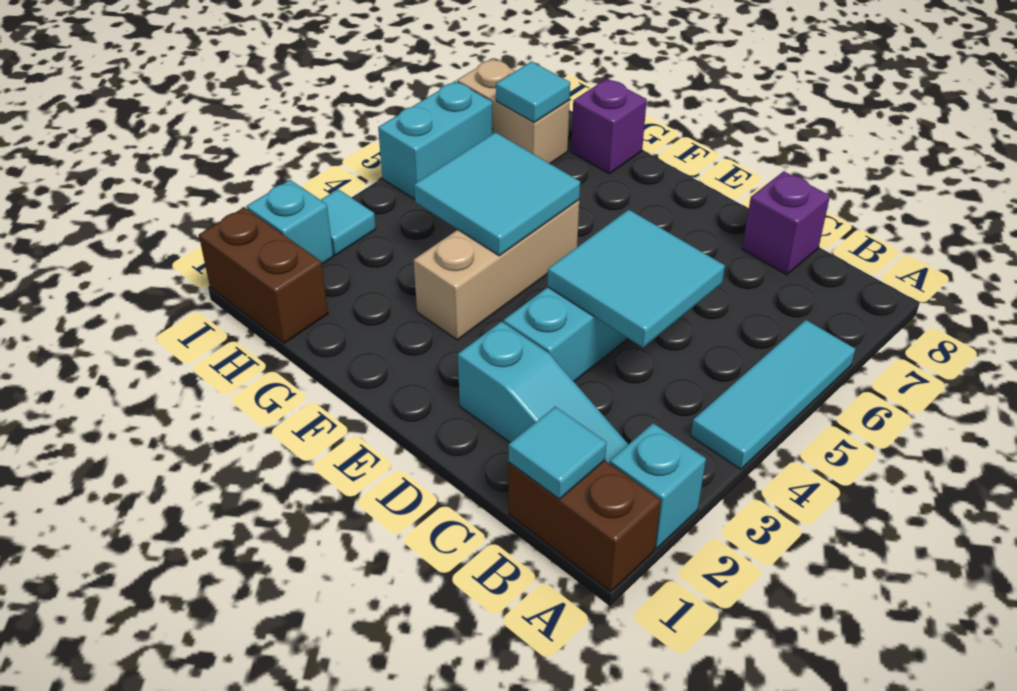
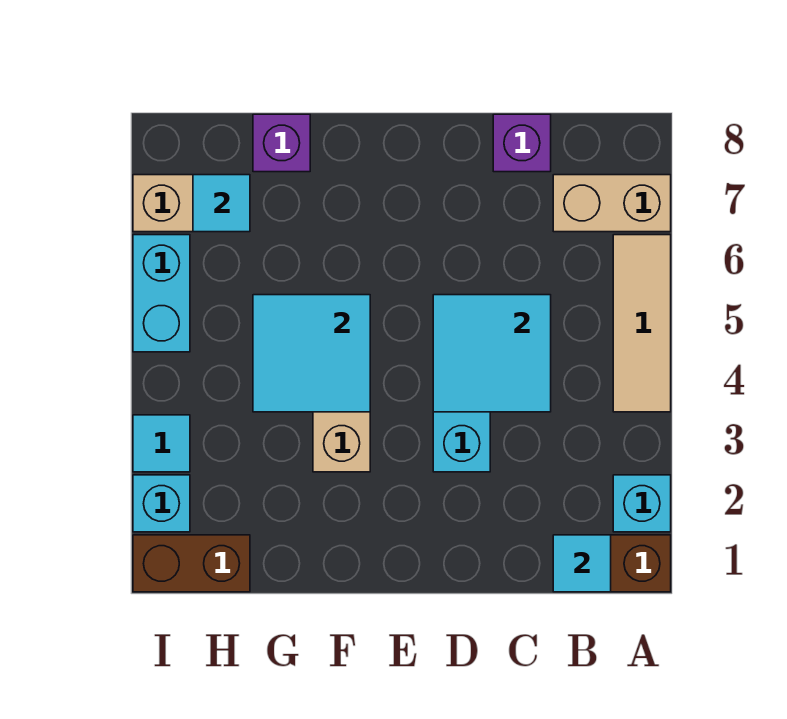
cyan tile A4:A6 level 1 -> tan tile A4:A6 level 1
none -> tan brick A7:B7 level 1
cyan slope B2:D2 level 1 top D -> none

